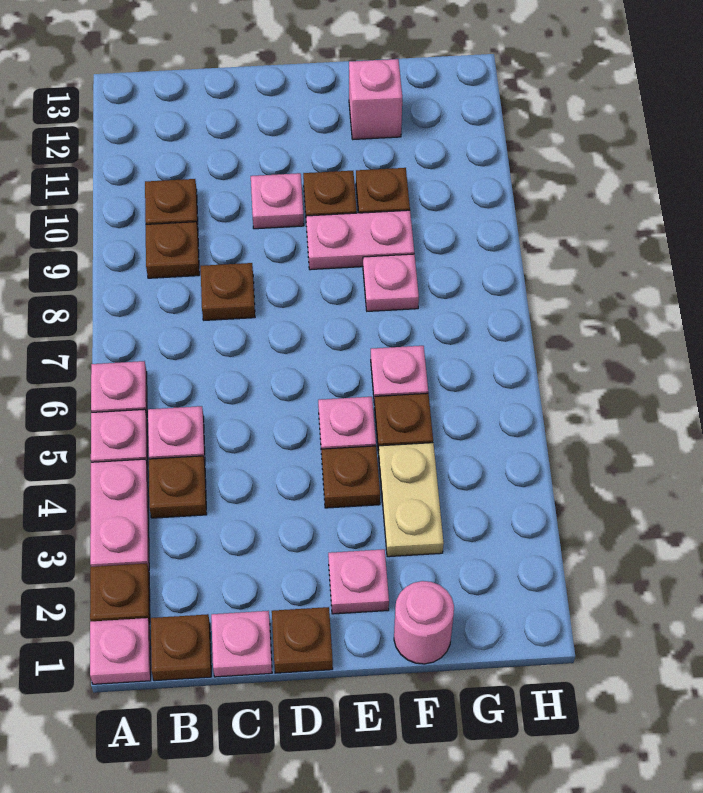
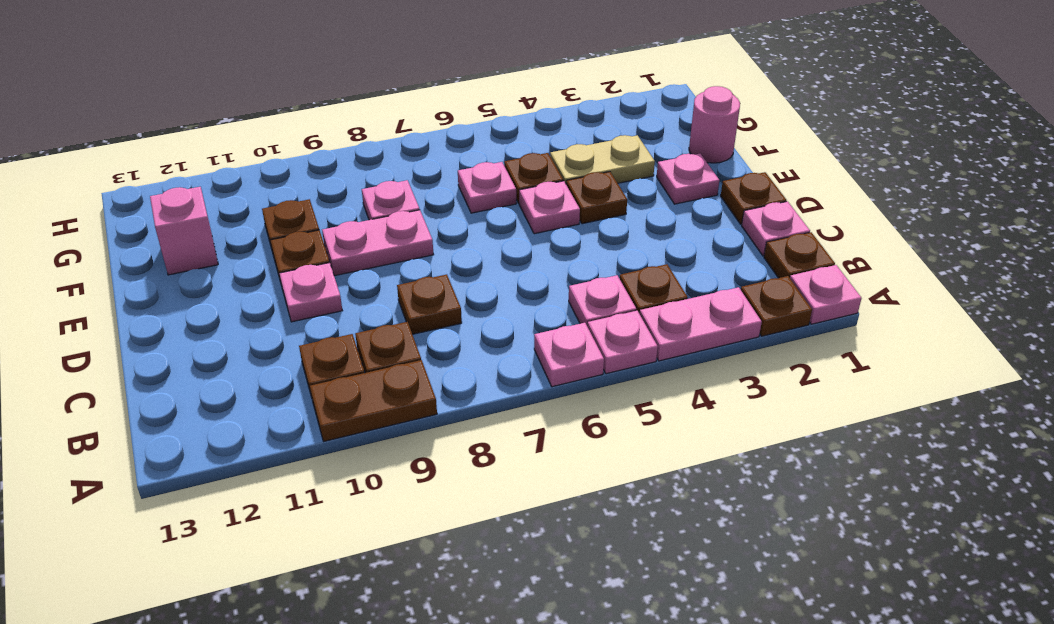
none -> brown plate A9:A10 level 1
pink plate E9:F9 level 1 -> pink plate E8:E9 level 1

